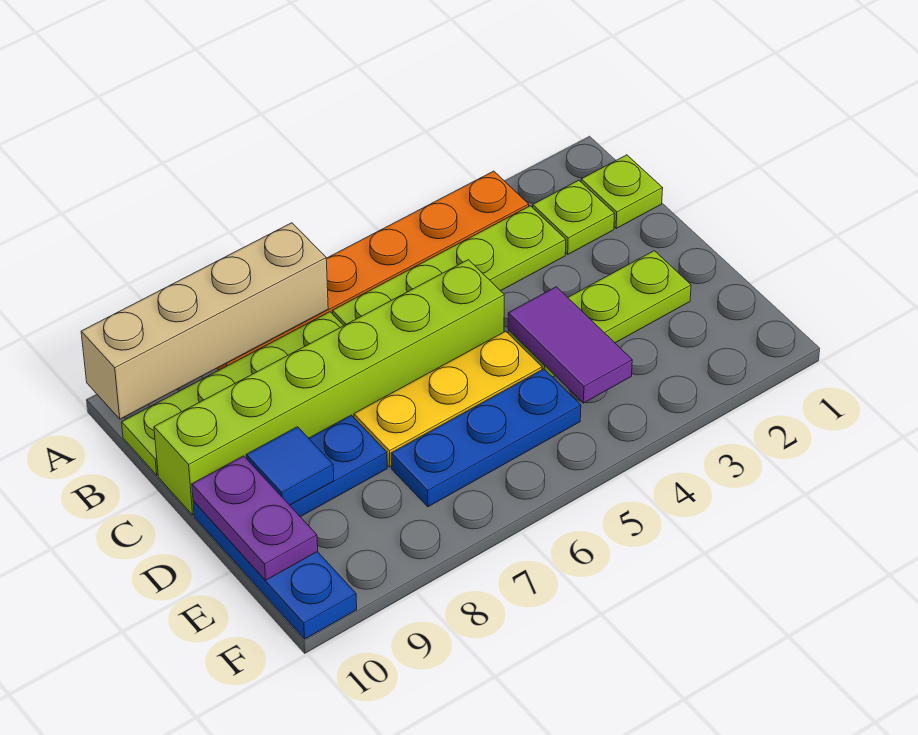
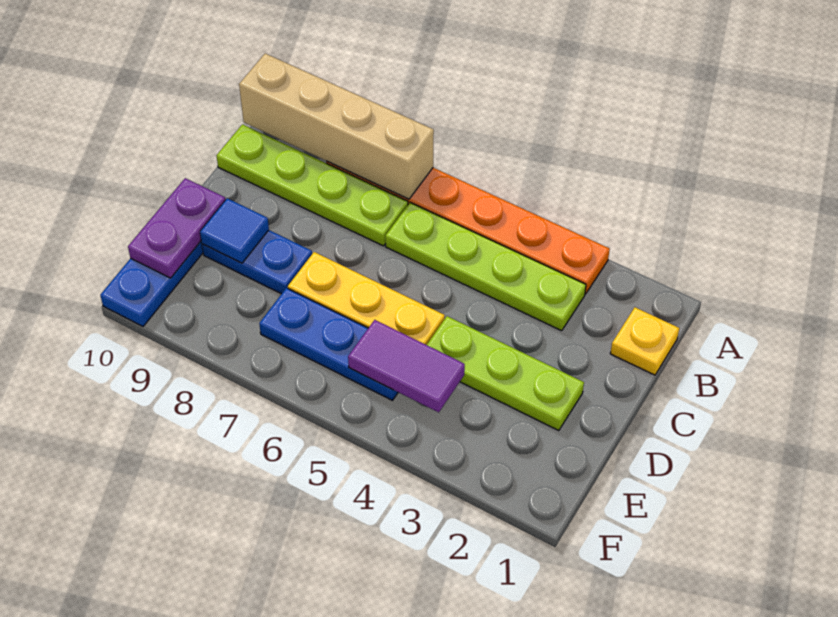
lime plate B1 level 1 -> yellow plate B1 level 1
lime plate B2 level 1 -> none
lime brick C5:C10 level 1 -> none
purple tile D4:E4 level 2 -> purple tile E4:E5 level 2

